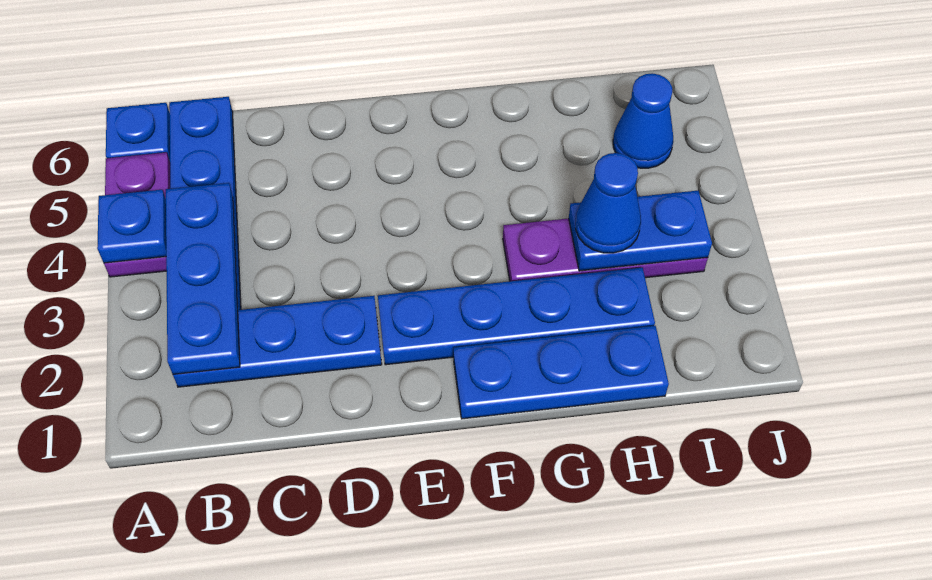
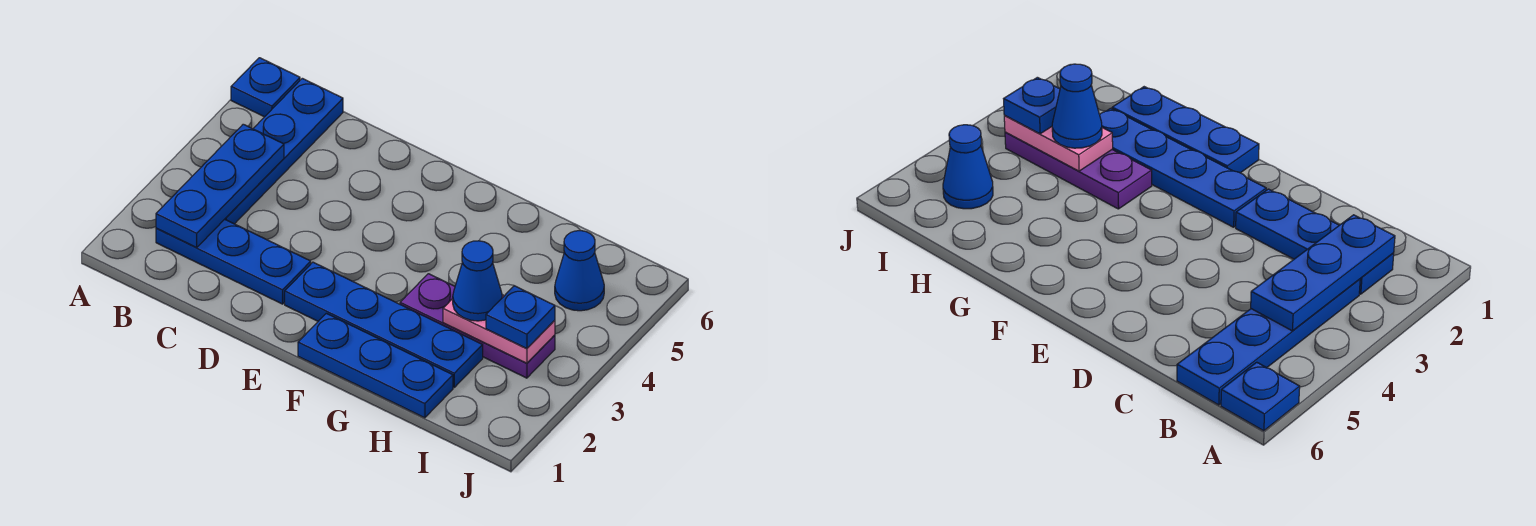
purple plate A4:A5 level 1 -> none
blue plate A4 level 2 -> blue plate I3 level 3
blue plate H3:I3 level 2 -> pink plate H3:I3 level 2

